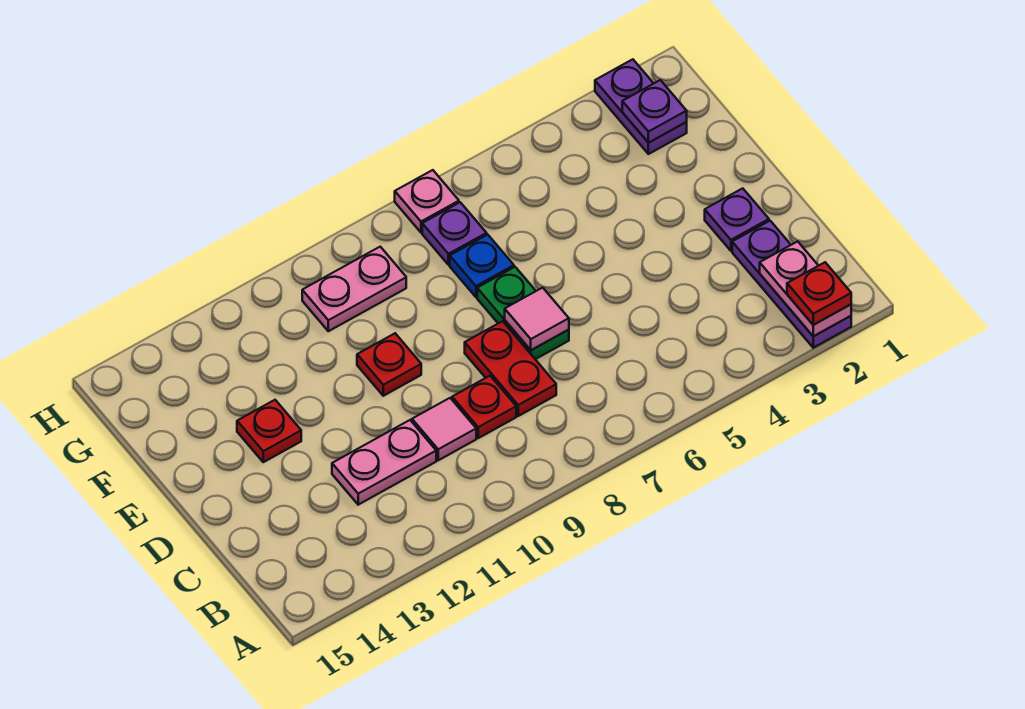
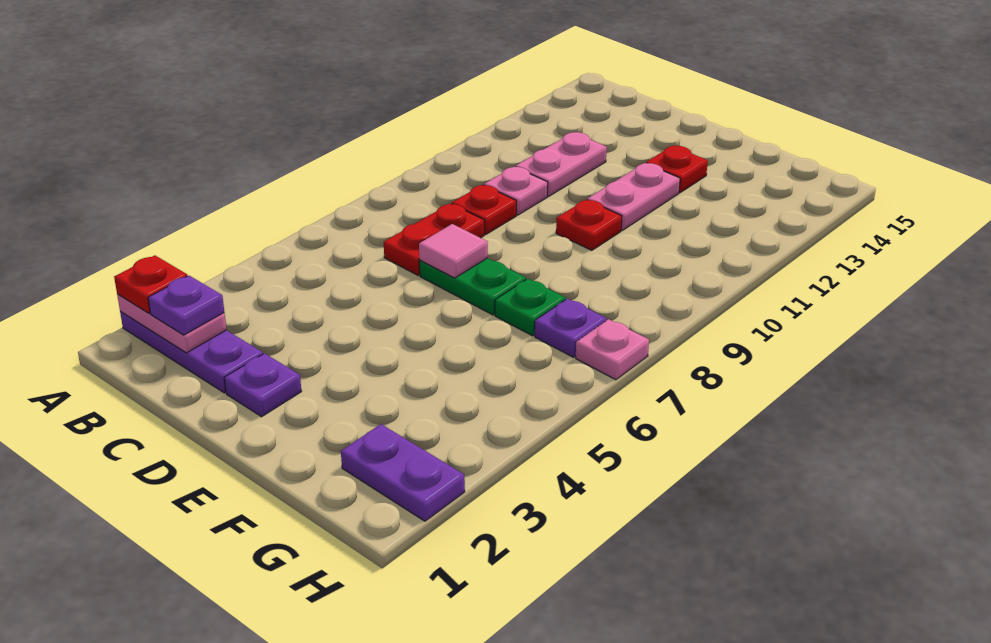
red plate C8:D8 level 1 -> red plate C7:C8 level 1
pink tile C10 level 1 -> pink plate C10 level 1
blue plate F7 level 1 -> green plate F7 level 1
purple plate G2 level 2 -> purple plate B2 level 3
pink plate G9:G10 level 1 -> pink plate E11:E12 level 1

